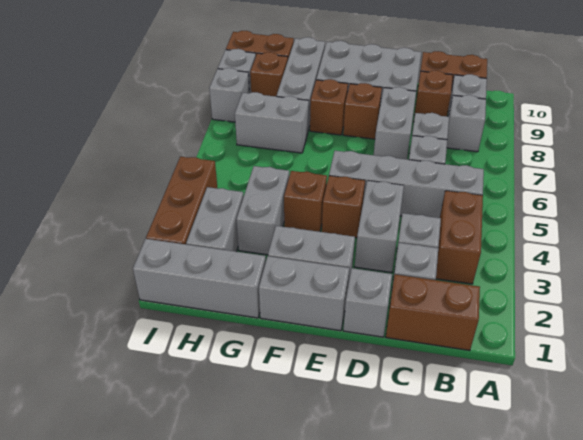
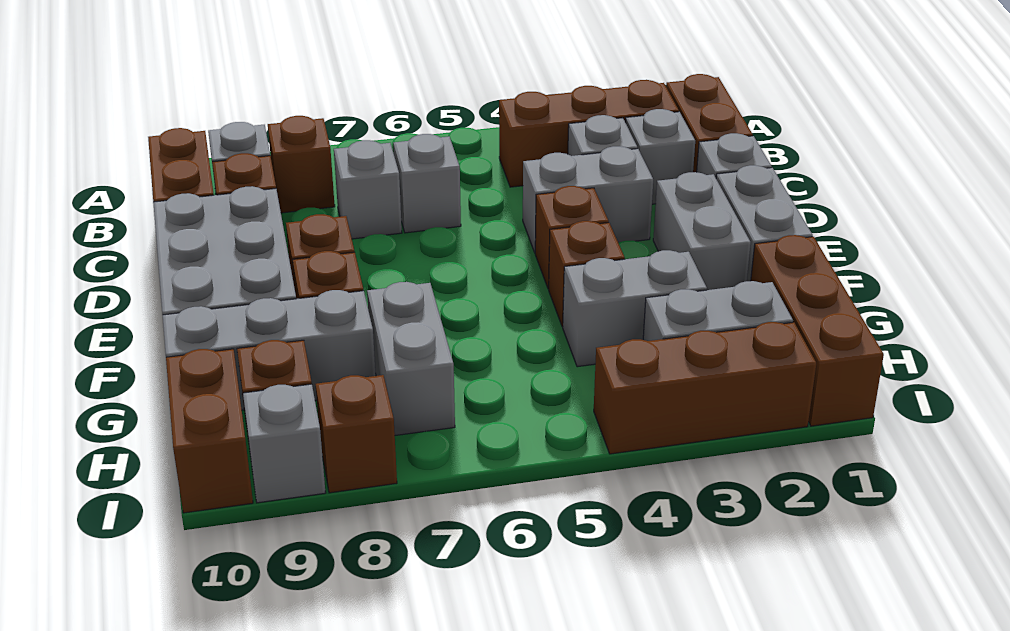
brown brick B3:B4 level 1 -> brown brick B2:B4 level 1
grey brick B5:E5 level 1 -> none
grey brick B8 level 1 -> brown brick B8 level 1
grey brick D7:D8 level 1 -> none
grey brick G1:I1 level 1 -> brown brick G1:I1 level 1
grey brick I8 level 1 -> brown brick I8 level 1

